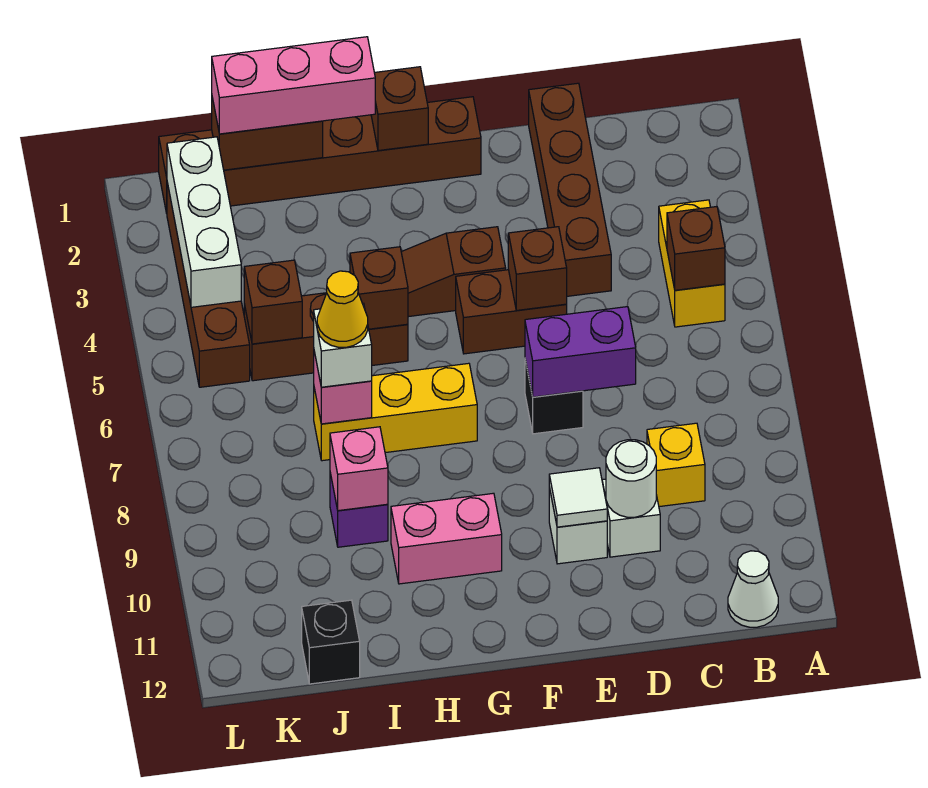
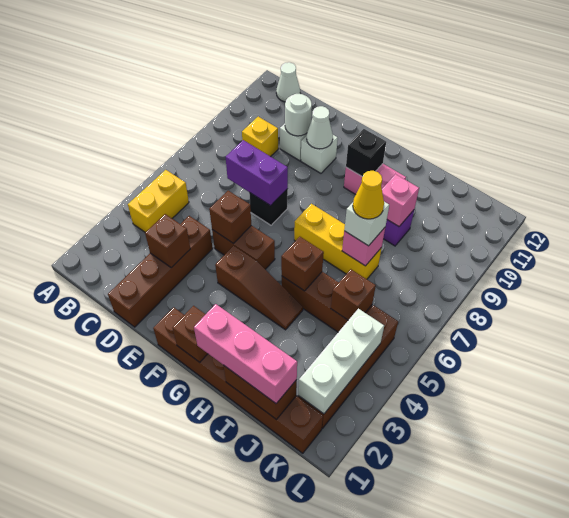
brown brick B5 level 2 -> brown brick D3 level 2
white tile E10 level 2 -> white cone E10 level 2
black brick J12 level 1 -> black brick G10 level 2

